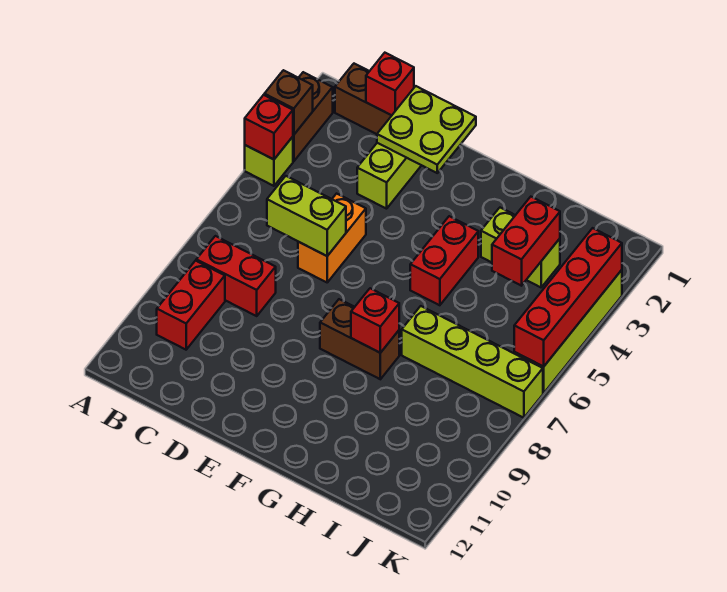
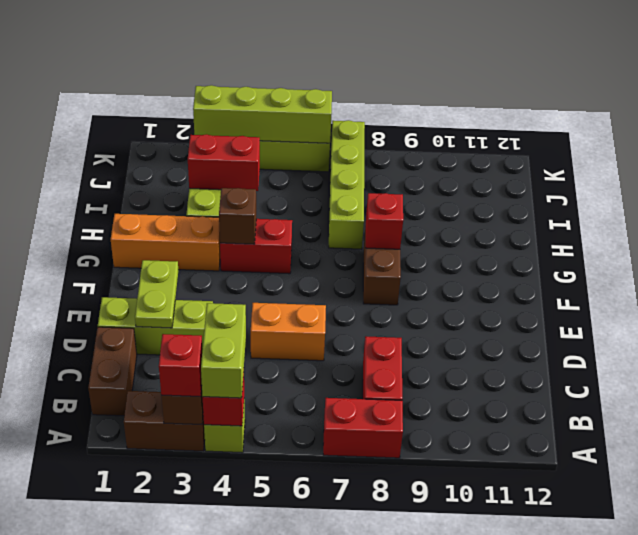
red brick B9:B10 level 1 -> red brick A7:A8 level 1
red brick C1 level 2 -> red brick A3 level 3
lime brick C6:D6 level 2 -> lime brick A4:B4 level 3
lime plate D1:E2 level 2 -> lime plate D2:E2 level 2
none -> orange brick G1:G3 level 1
none -> brown brick G4 level 2
red brick K3:K6 level 2 -> lime brick K3:K6 level 2

